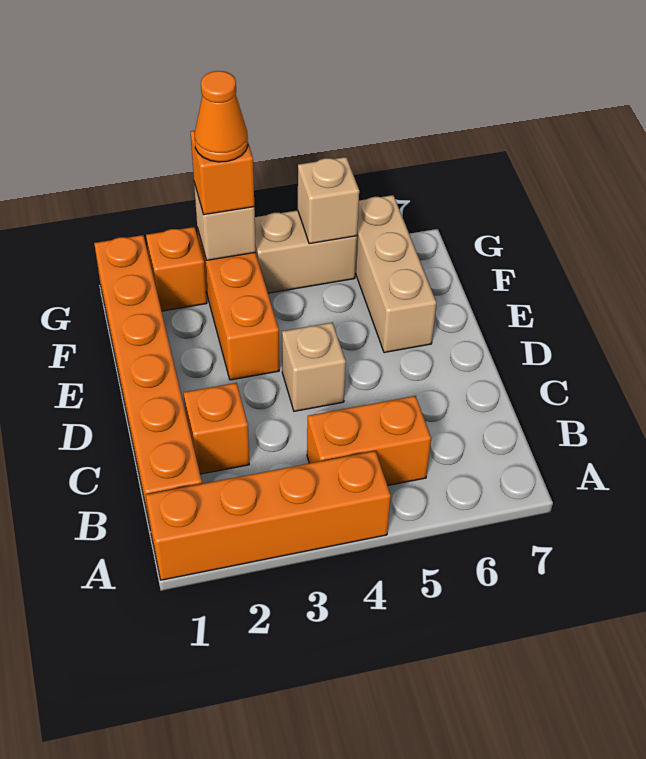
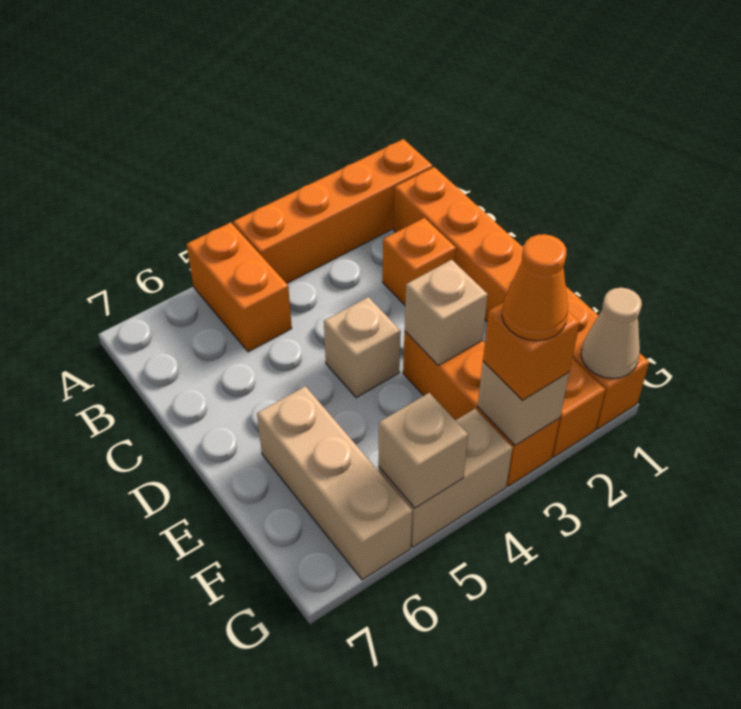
orange brick B4:B5 level 1 -> orange brick A5:B5 level 1
none -> tan brick E3 level 2
none -> tan cone G1 level 2

